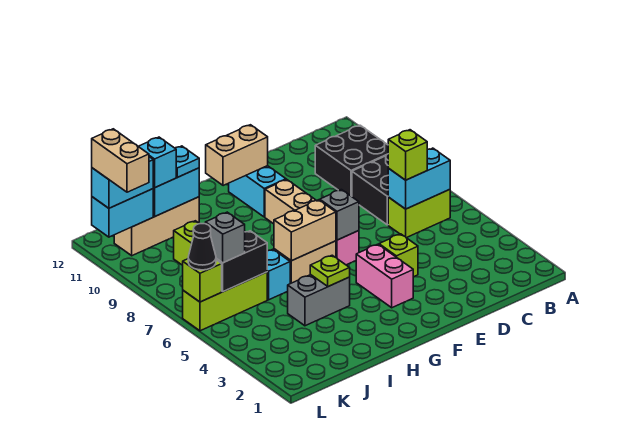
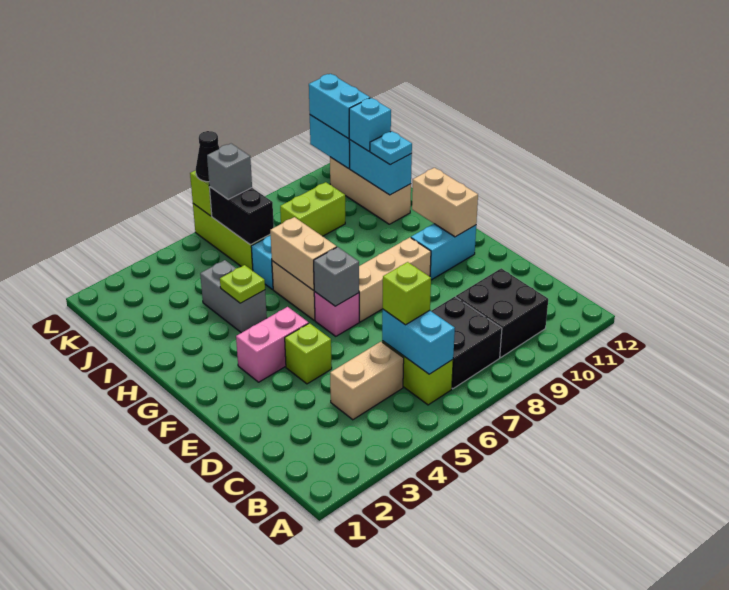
tan brick L10:L11 level 4 -> tan brick C4:C5 level 1

